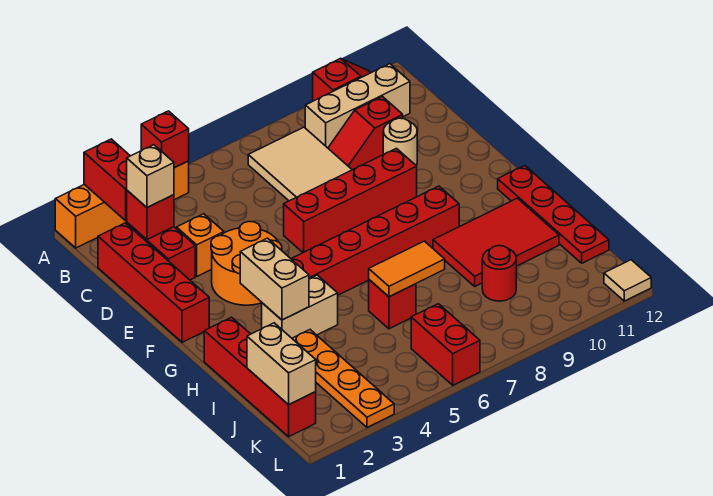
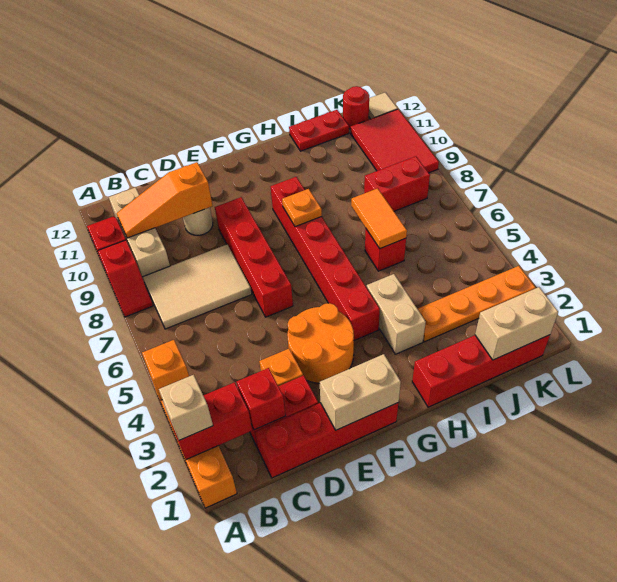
red brick A4 level 2 -> orange brick A4 level 2
none -> orange slope B10:D10 level 2 top D
tan brick C2 level 3 -> tan brick A2 level 3
red slope C9:C10 level 1 top 10 -> red slope A8:A9 level 1 top 9
tan brick G3:H3 level 2 -> tan brick E1:F1 level 2
none -> orange plate G8 level 2
red plate G12:J12 level 1 -> red plate I12:J12 level 1
red tile H9:I11 level 1 -> red tile K9:L11 level 1
red round brick J9 level 1 -> red round brick K12 level 1
red brick K6:L6 level 1 -> red brick J8:K8 level 1

